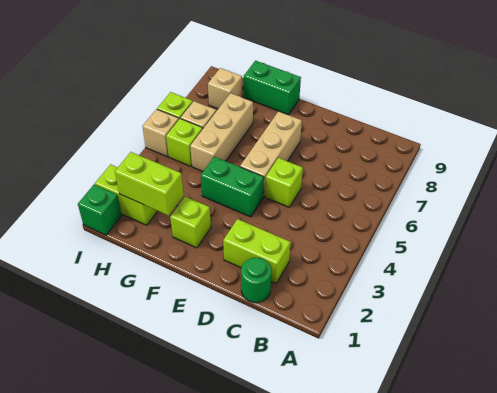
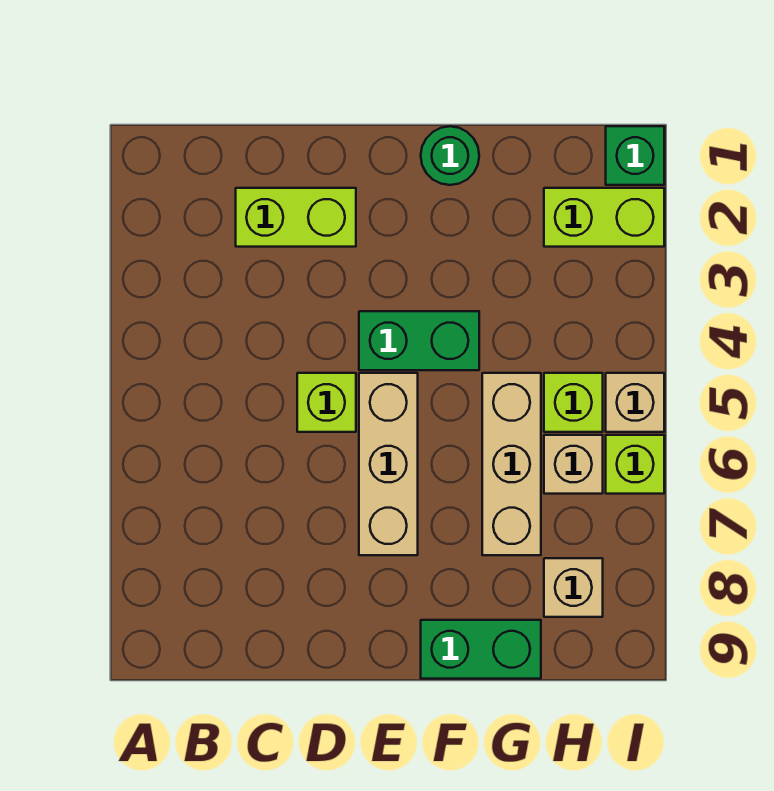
green round brick C1 level 1 -> green round brick F1 level 1
lime brick F2 level 1 -> none
lime brick G2:H2 level 2 -> none

